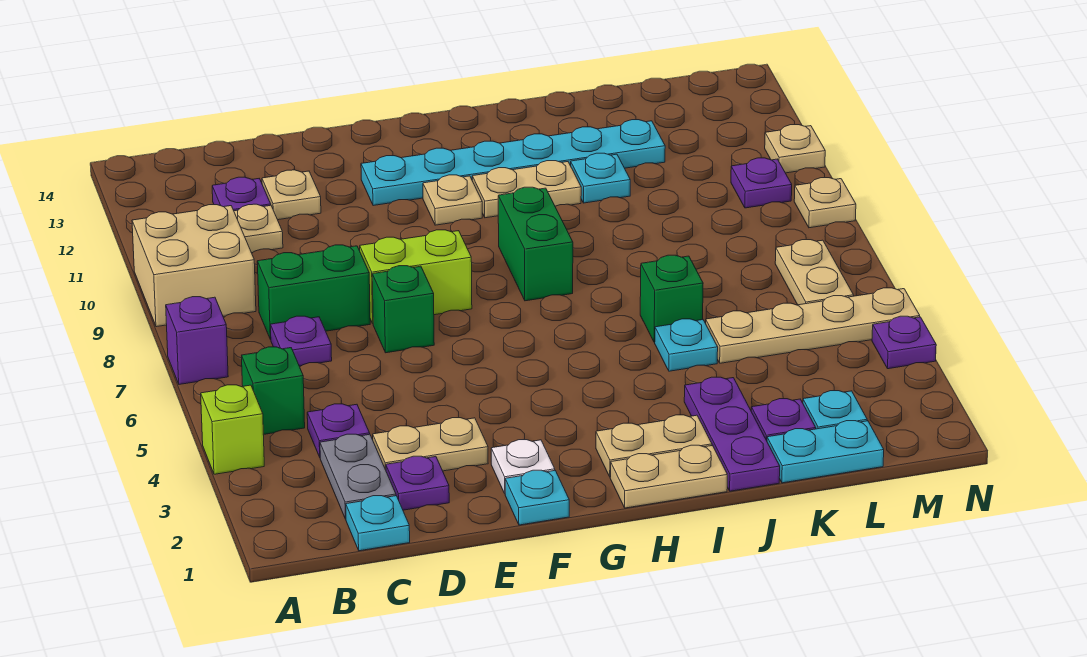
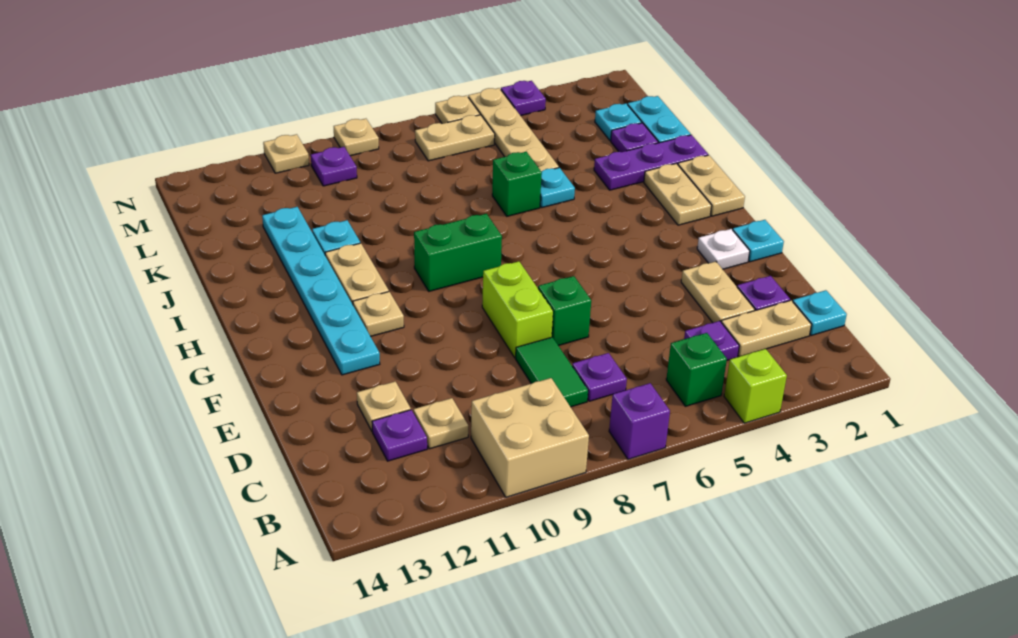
grey plate C2:C3 level 1 -> tan plate C2:C3 level 1
green brick C8:D8 level 1 -> green tile C8:D8 level 1
none -> tan plate N6 level 1

